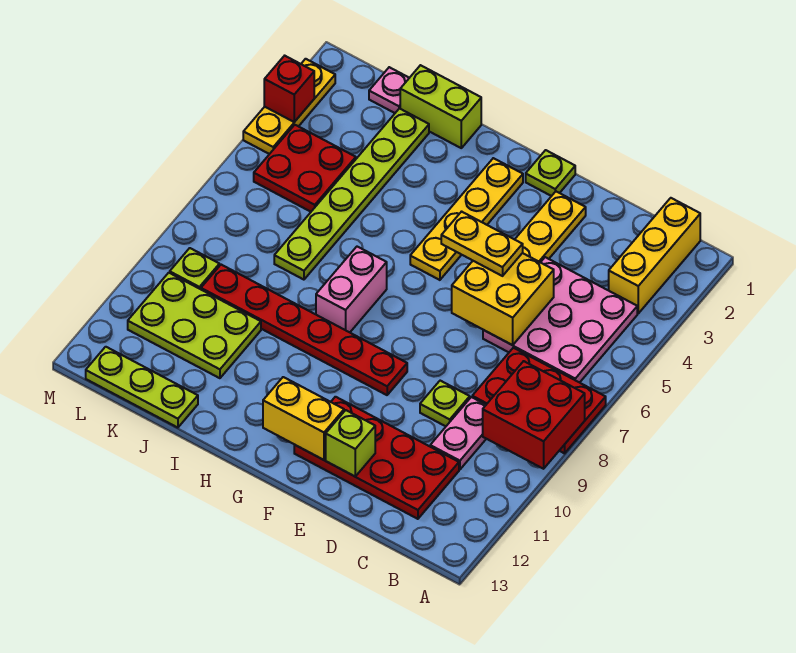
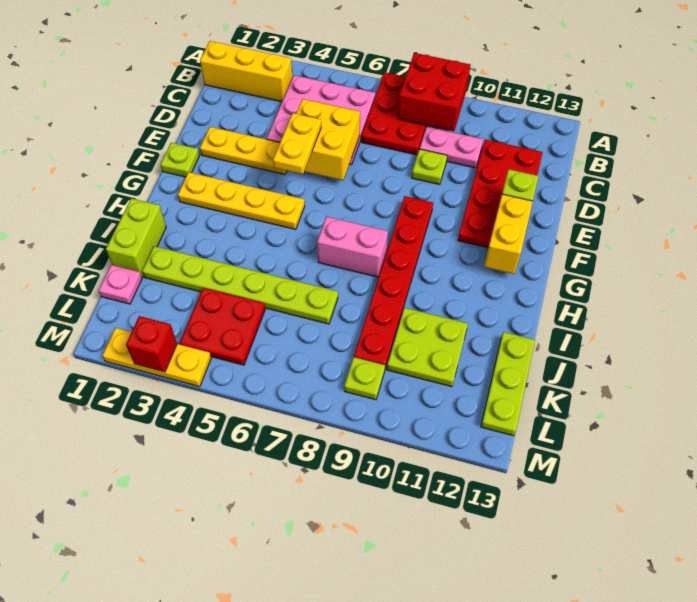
lime plate J10:L11 level 1 -> lime plate J10:K11 level 1

